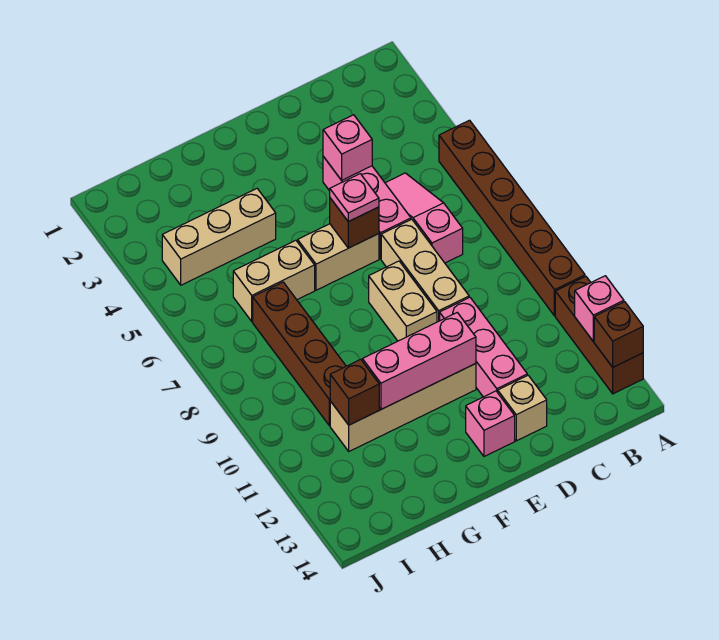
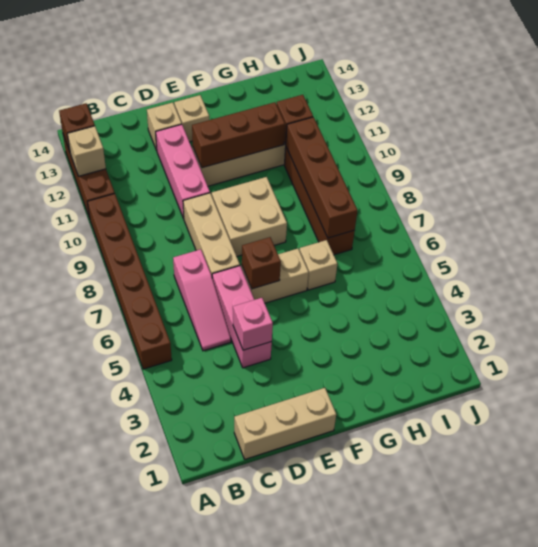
pink brick A12 level 2 -> tan brick A12 level 2
pink plate E6 level 3 -> none
tan brick E8:E9 level 1 -> tan brick E8:F9 level 1
pink brick E11:G11 level 2 -> brown brick E11:G11 level 2
pink brick E13 level 1 -> tan brick E13 level 1
tan brick G4:I4 level 1 -> tan brick C1:E1 level 1
tan brick G6:H6 level 1 -> tan brick G6 level 1
none -> brown brick H7:H10 level 2

